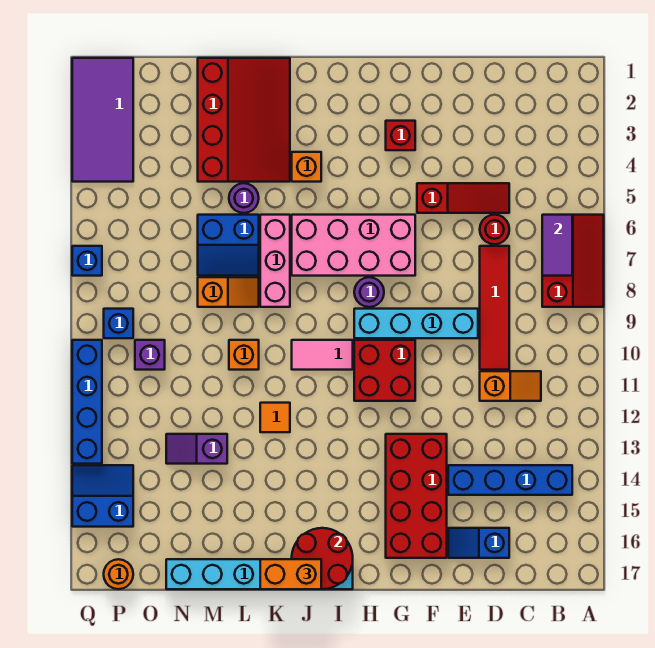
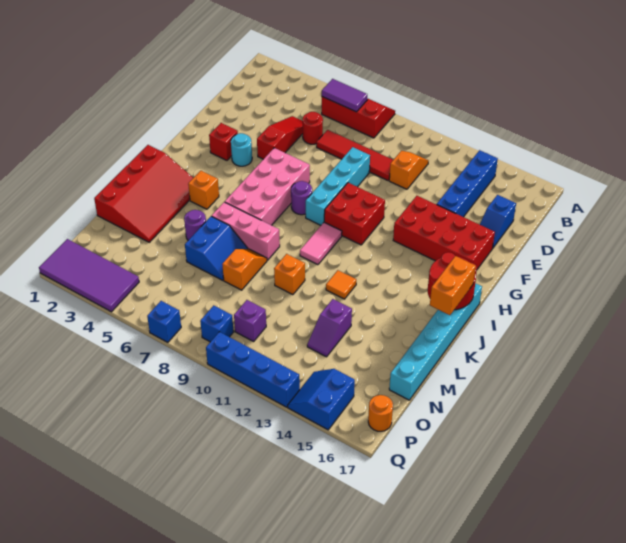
none -> cyan round brick G4 level 1
red slope K1:M4 level 1 top M -> red slope J1:M3 level 1 top 1

